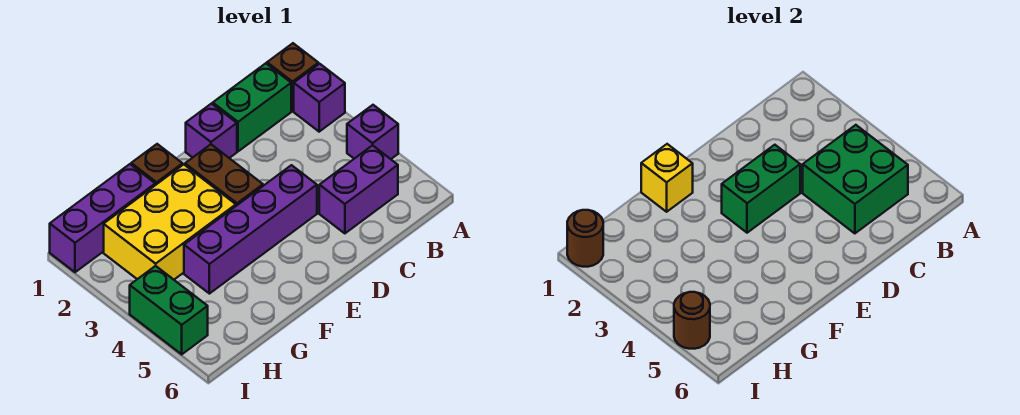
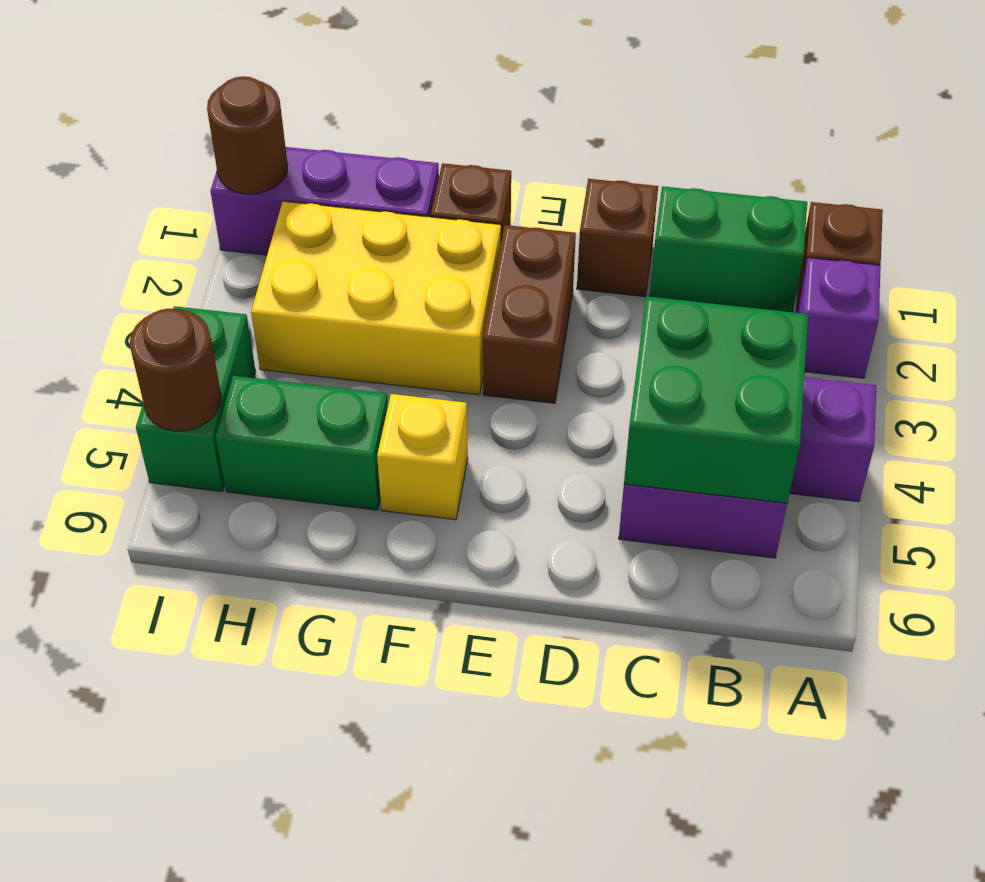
purple brick D1 level 1 -> brown brick D1 level 1
green brick D3:E3 level 2 -> green brick G5:H5 level 1
purple brick D4:G4 level 1 -> none
yellow brick F1 level 2 -> yellow brick F5 level 1

